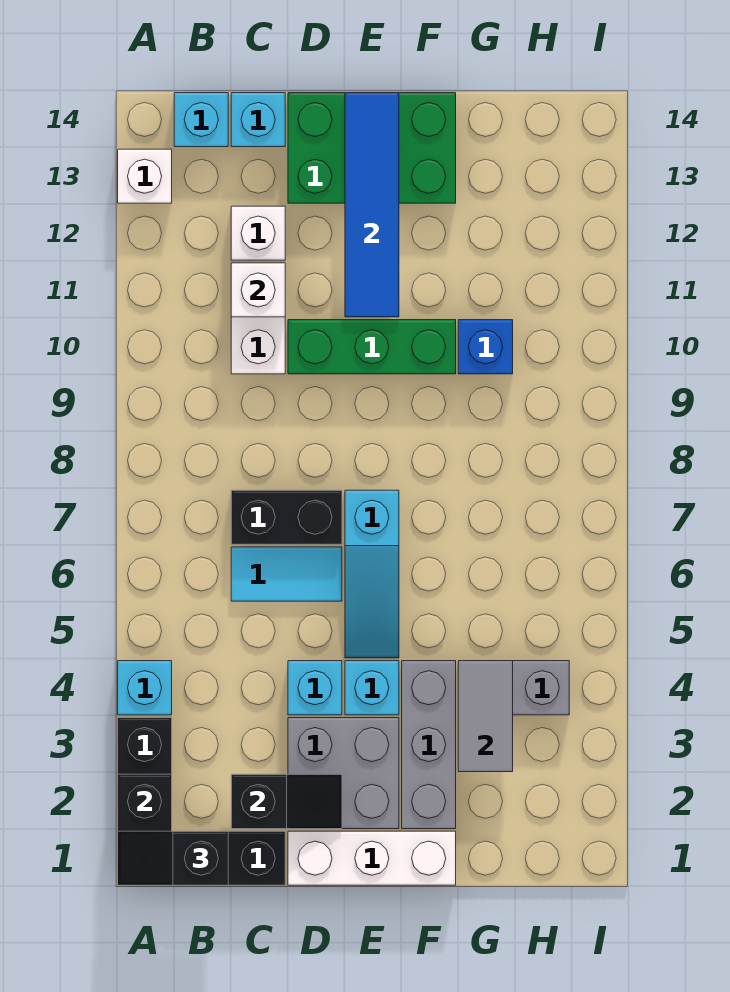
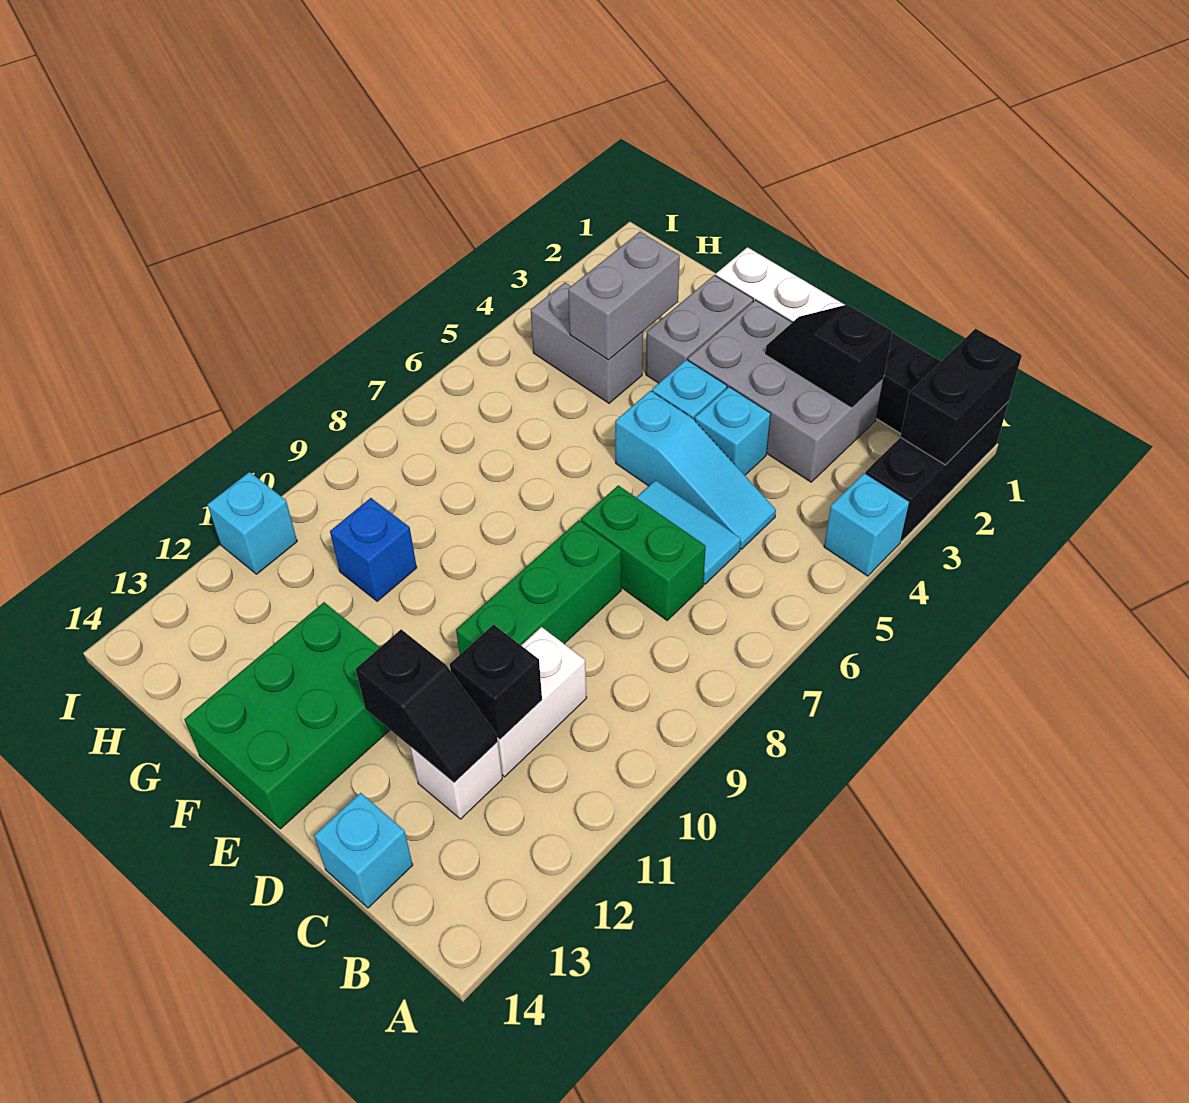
black slope A1:B1 level 3 top B -> black slope C12:D12 level 2 top D
white brick A13 level 1 -> none
cyan brick B14 level 1 -> cyan brick I11 level 1
black brick C7:D7 level 1 -> green brick C7:D7 level 1
white brick C11 level 2 -> black brick C11 level 2
grey brick D2:E3 level 1 -> grey brick C2:E3 level 1
green brick D10:F10 level 1 -> green brick D8:D10 level 1
green brick D13:F14 level 1 -> green brick E12:F14 level 1
cyan slope E5:E7 level 1 top 7 -> cyan slope C5:E5 level 1 top E
blue tile E11:E14 level 2 -> none
grey brick F2:F4 level 1 -> grey brick F2:F3 level 1
grey tile G3:G4 level 2 -> grey brick G3:G4 level 2

